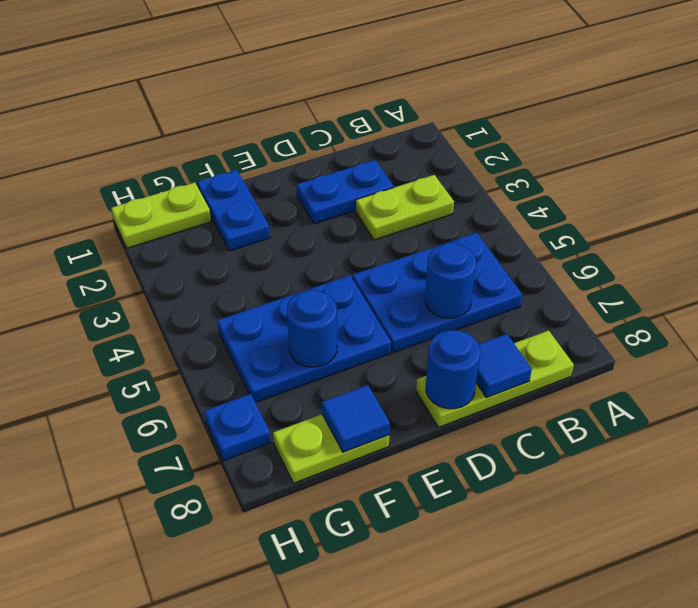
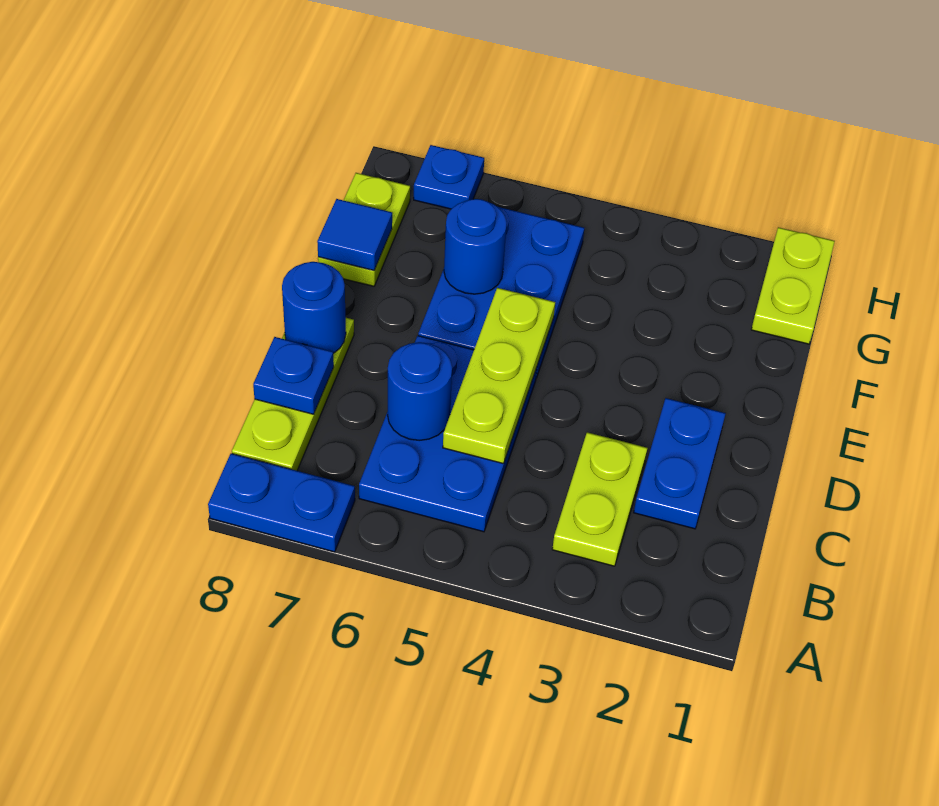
none -> lime plate C5:E5 level 2
blue tile C8 level 2 -> blue plate C8 level 2
blue plate F1:F2 level 1 -> blue plate A7:A8 level 1

